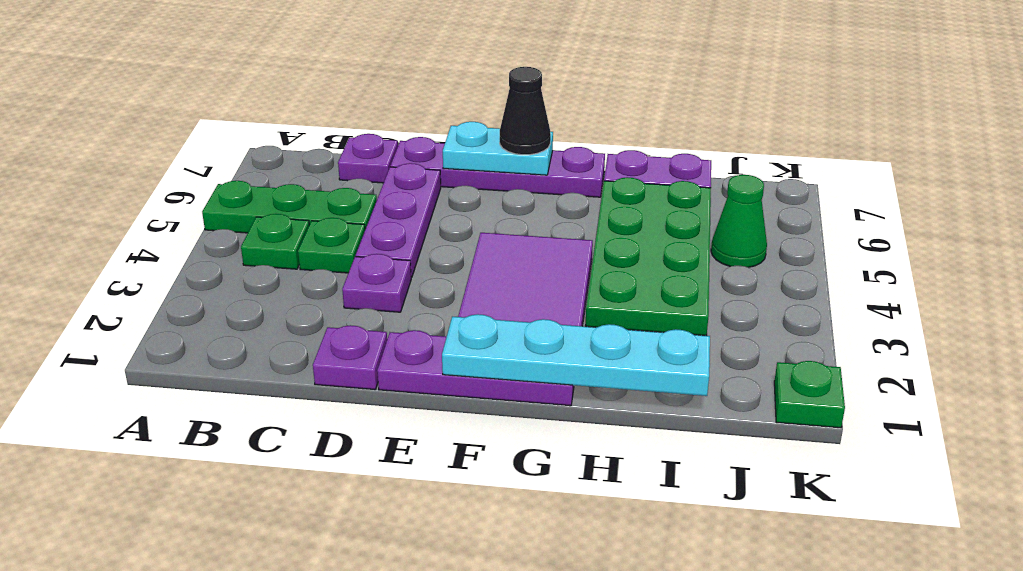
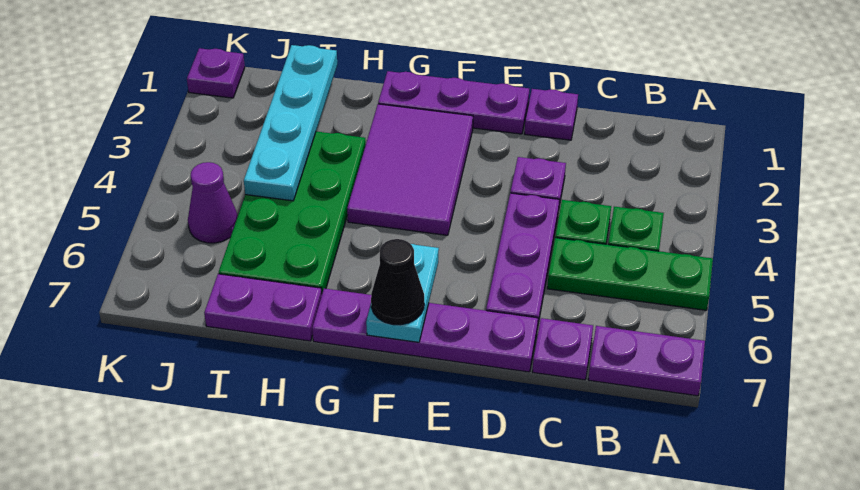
none -> purple plate A7:B7 level 1
cyan plate E7:F7 level 2 -> cyan plate F6:F7 level 2
cyan plate F1:I1 level 2 -> cyan plate I1:I4 level 2
green cone J5 level 1 -> purple cone J5 level 1
green plate K1 level 1 -> purple plate K1 level 1

